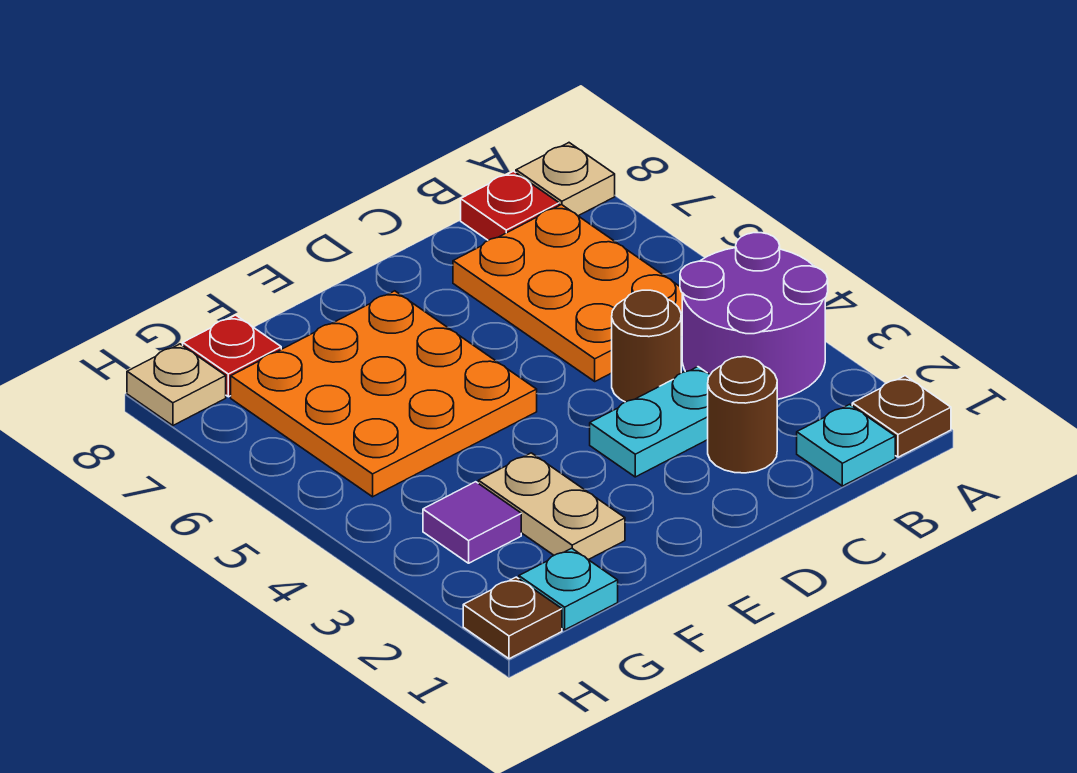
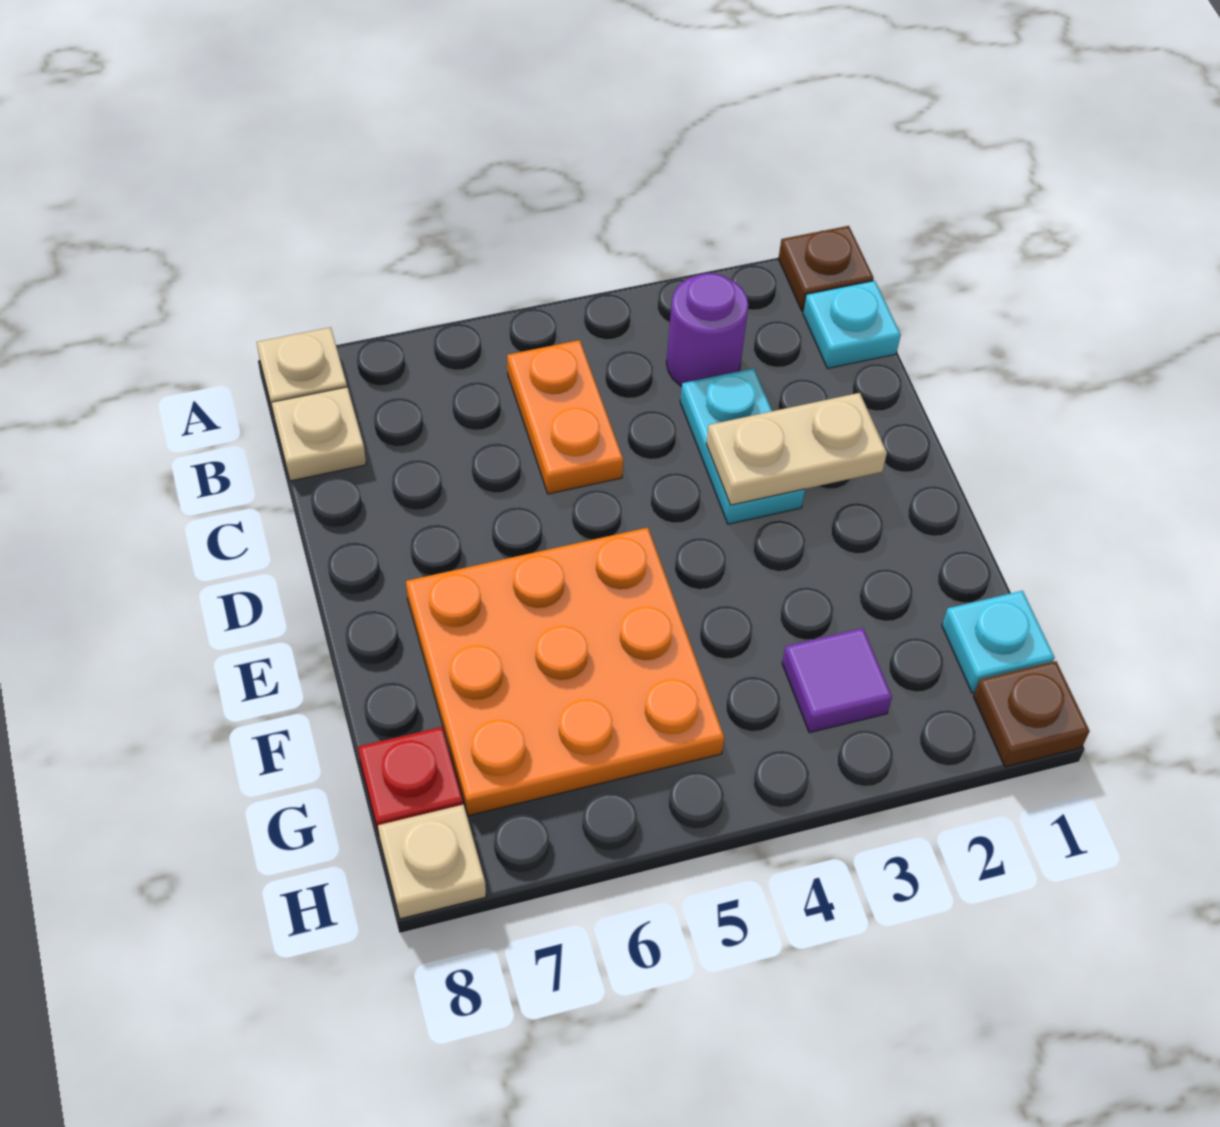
purple round brick A3:B4 level 1 -> purple round brick B3 level 1
orange plate B5:C7 level 1 -> orange plate B5:C5 level 1
red plate B8 level 1 -> tan plate B8 level 1
brown round brick C2 level 1 -> none
brown round brick C4 level 1 -> none
tan plate F2:F3 level 1 -> tan plate D2:D3 level 2

